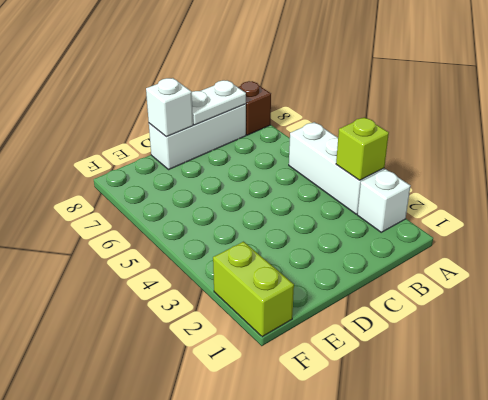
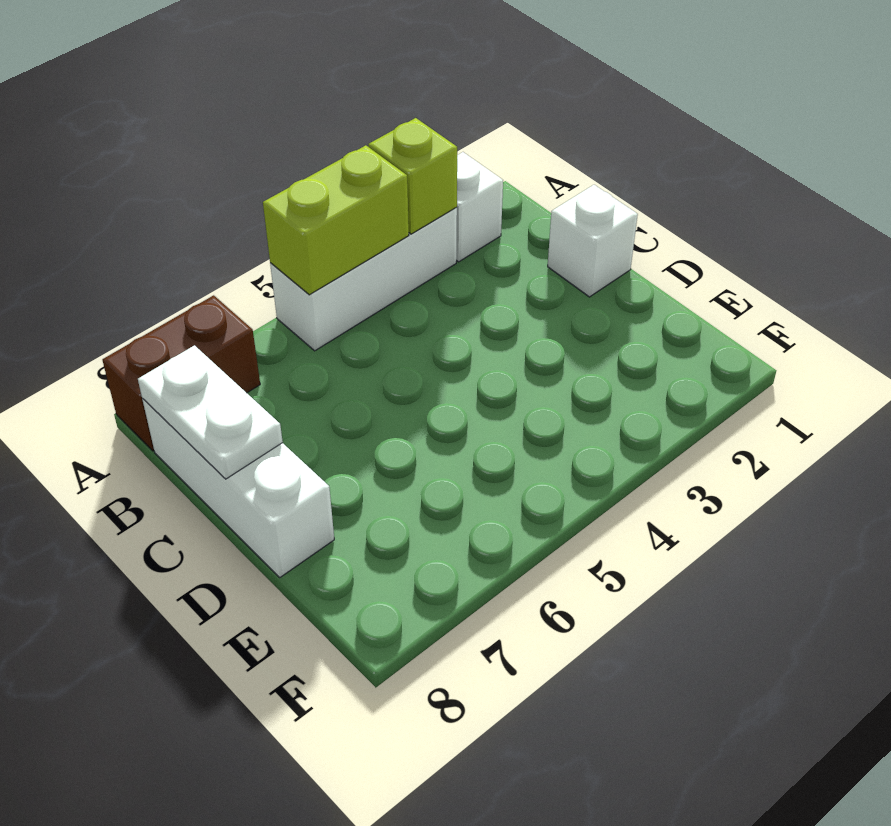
brown brick A8 level 1 -> brown brick A7:A8 level 1
white brick D8 level 2 -> white brick C1 level 1
lime brick F1:F2 level 1 -> lime brick A4:A5 level 2

